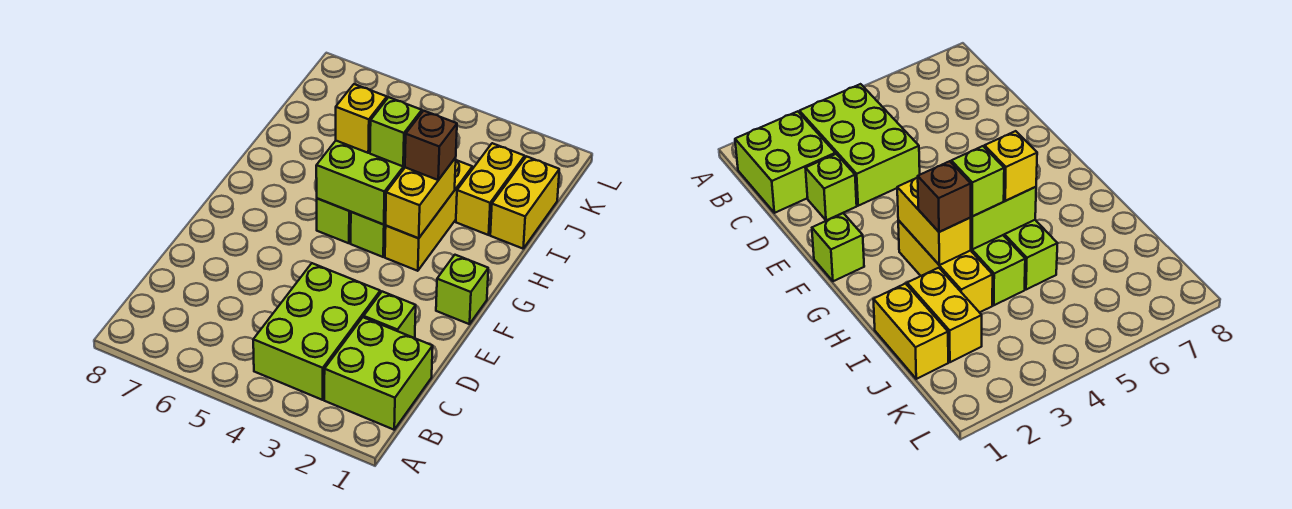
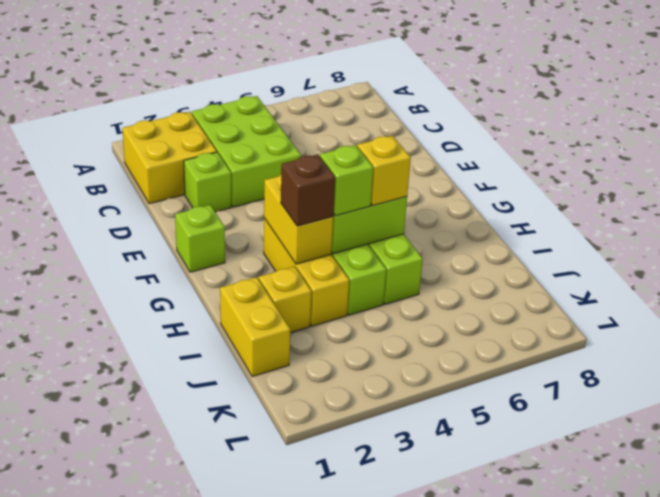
lime brick B1:C2 level 1 -> yellow brick B1:C2 level 1
yellow brick I2:J2 level 1 -> yellow brick I2 level 1

